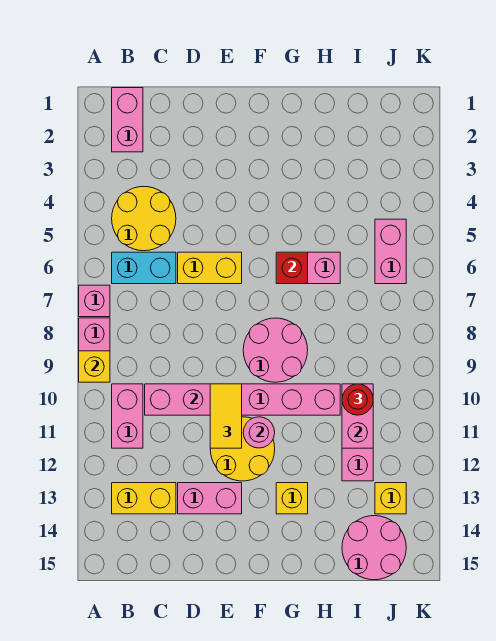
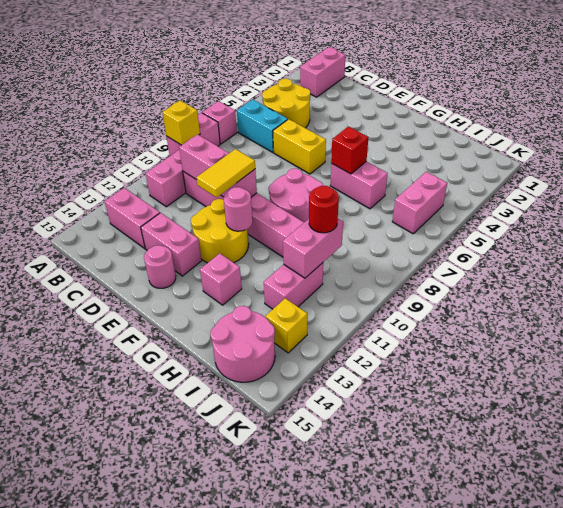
yellow brick B13:C13 level 1 -> pink brick B13:C13 level 1
none -> pink round brick E14 level 1
yellow brick G13 level 1 -> pink brick G13 level 1

